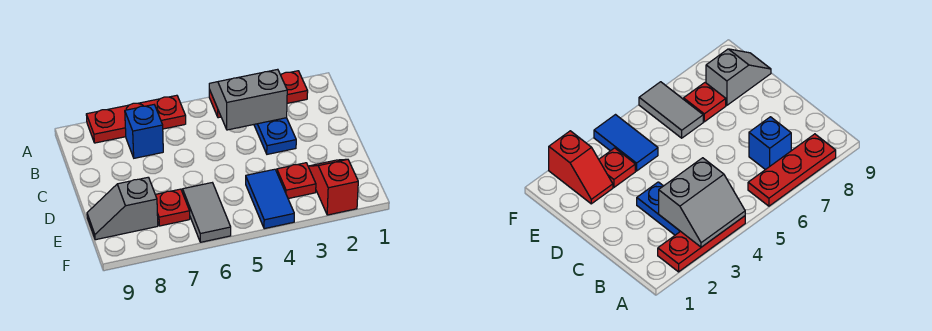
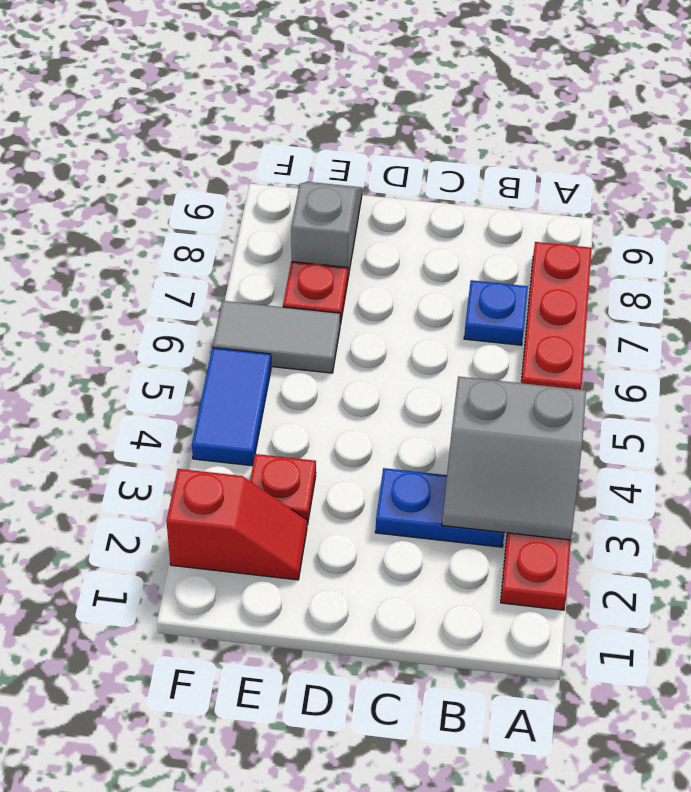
grey slope A3:B4 level 2 top B -> grey slope A3:B4 level 2 top 4
blue brick B7 level 1 -> blue plate B7 level 1
blue tile E4:F4 level 1 -> blue tile F4:F5 level 1

